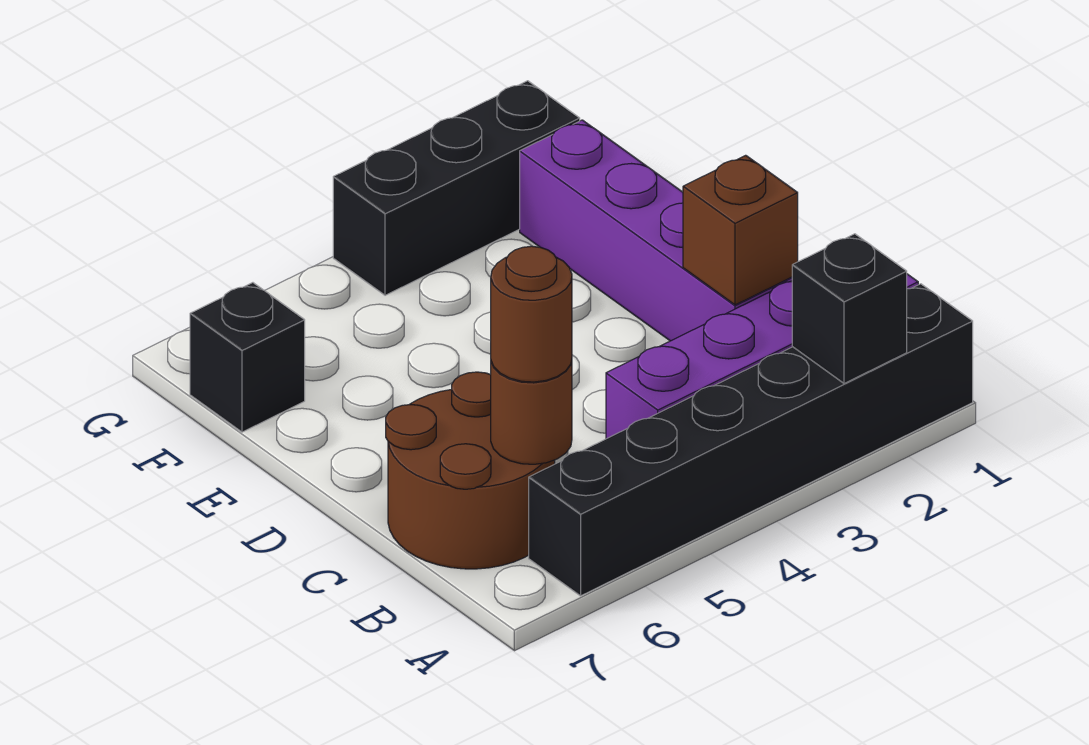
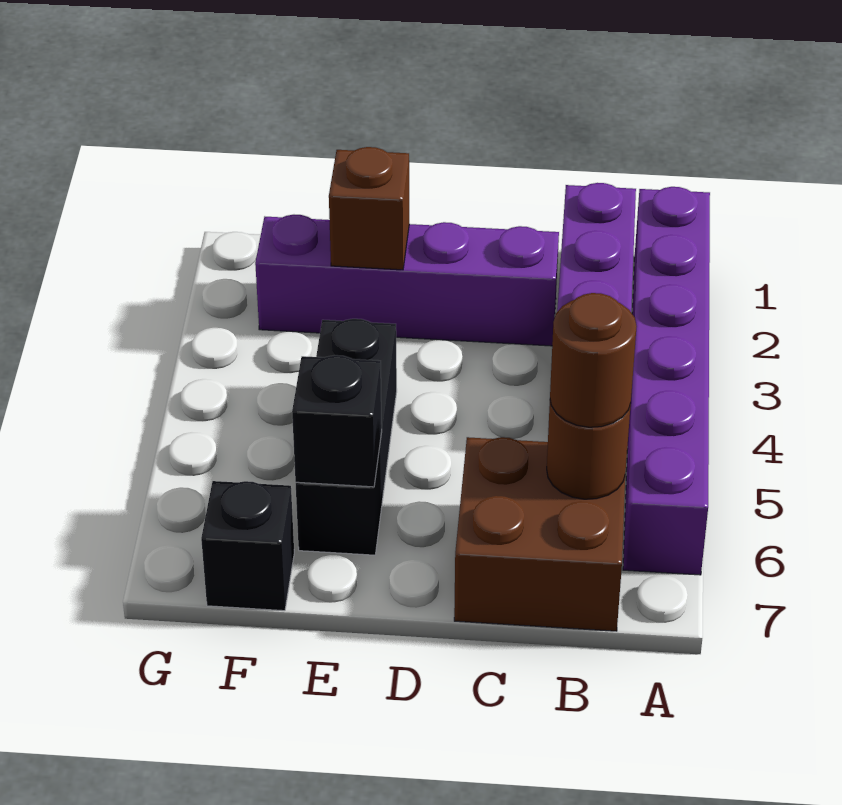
black brick A1:A6 level 1 -> purple brick A1:A6 level 1
black brick A2 level 2 -> black brick E6 level 2
brown round brick B6:C7 level 1 -> brown brick B6:C7 level 1
brown brick C2 level 2 -> brown brick E2 level 2
black brick G2:G4 level 1 -> black brick E4:E6 level 1

